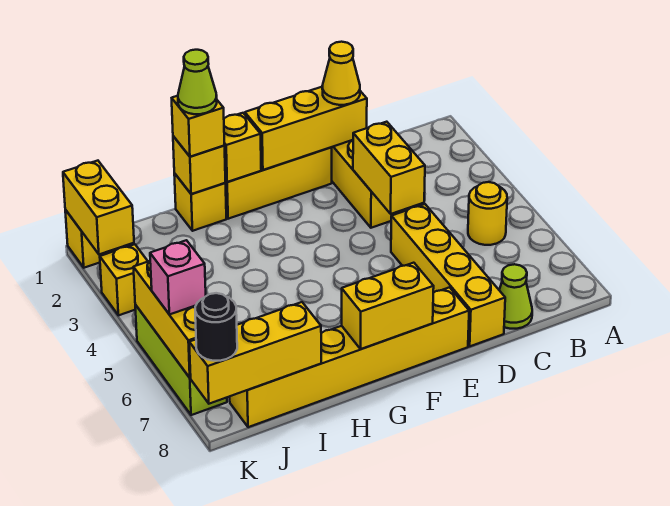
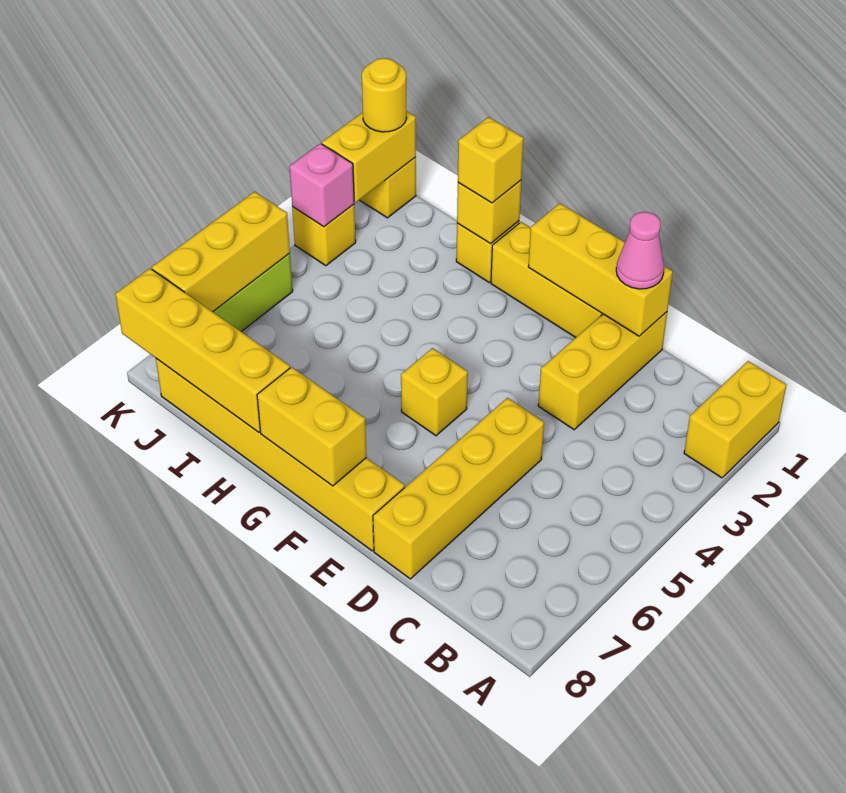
yellow round brick B5 level 1 -> yellow round brick K1 level 3
lime cone C8 level 1 -> none
yellow cone D1 level 3 -> pink cone D1 level 3
yellow brick D3:D4 level 2 -> yellow brick A1:A2 level 1
yellow brick G1 level 2 -> yellow brick F5 level 1
lime cone H1 level 4 -> none
yellow brick I8:K8 level 2 -> yellow brick H8:K8 level 2
pink brick K6 level 3 -> pink brick K3 level 2
black round brick K8 level 3 -> none

